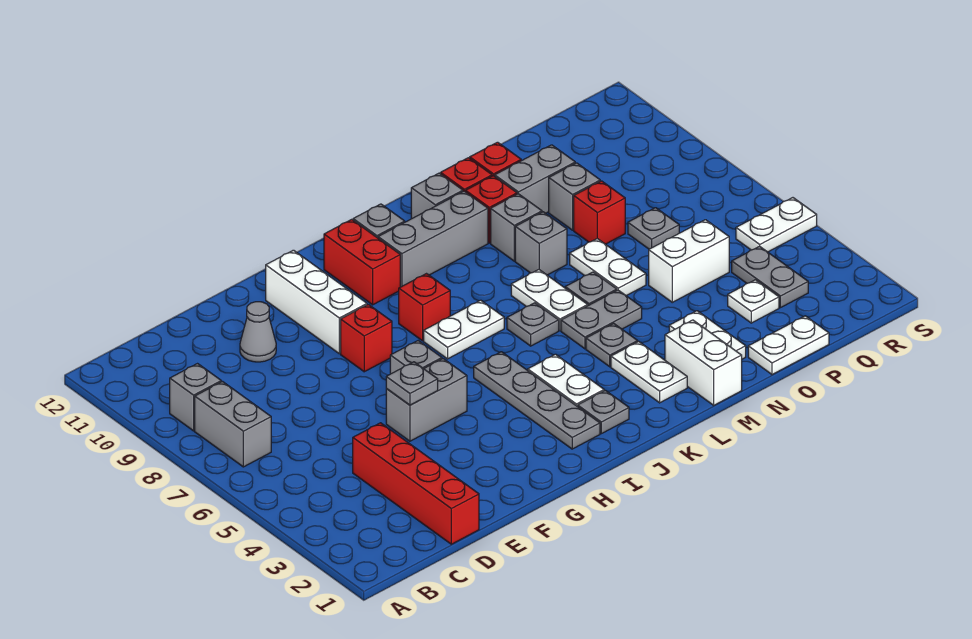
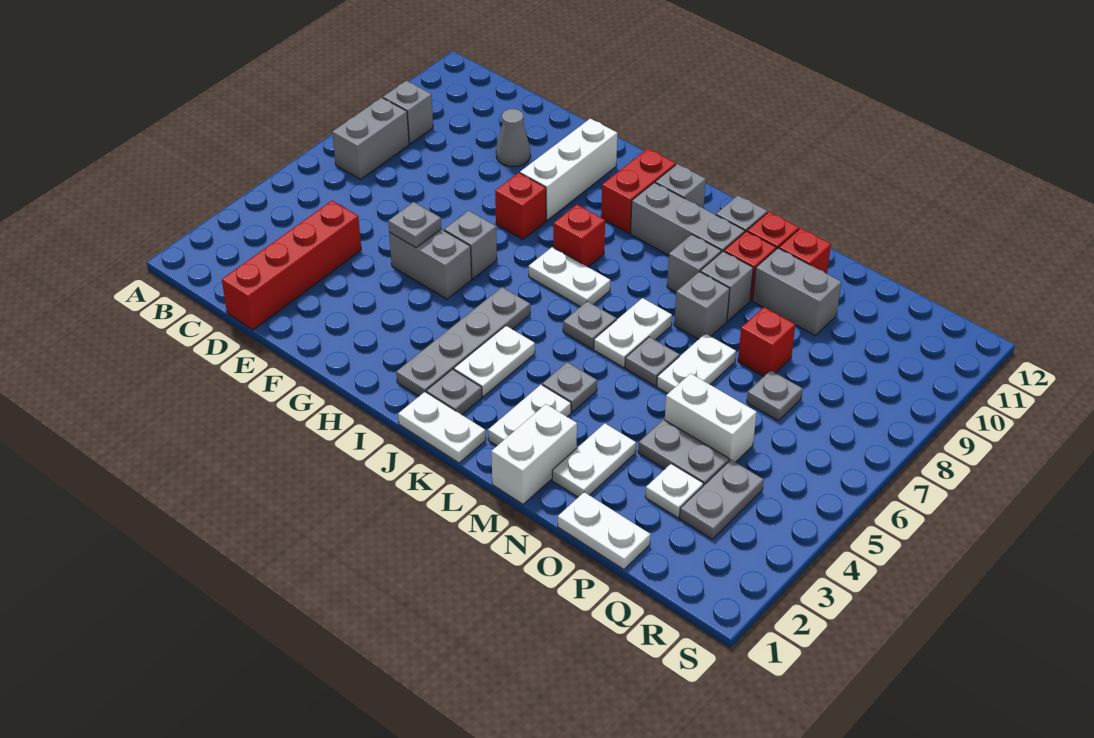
grey plate L5:M5 level 1 -> grey plate O4:P4 level 1
grey brick O9 level 1 -> grey brick L9 level 1
white plate R5:S5 level 1 -> white plate J1:K1 level 1

